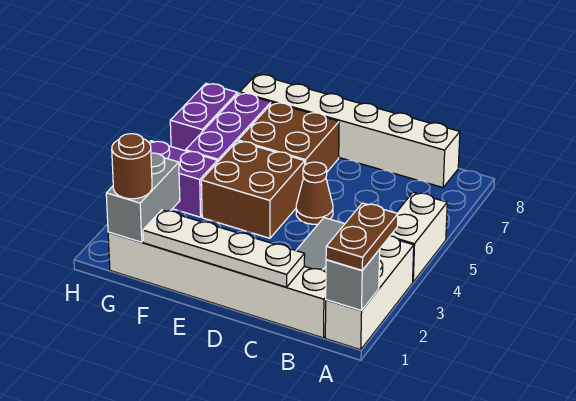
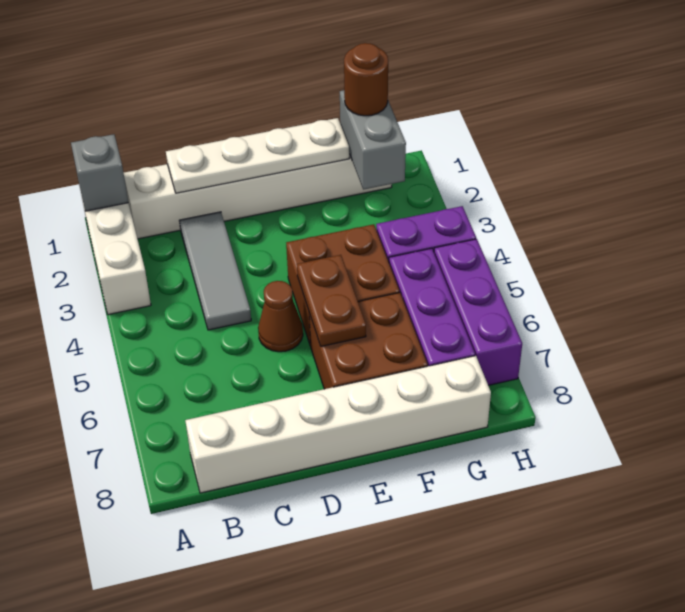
brown plate A1:A2 level 3 -> brown plate E5:E6 level 2
white brick A4:A5 level 1 -> none
purple brick H6:H7 level 1 -> purple brick H5:H7 level 1

